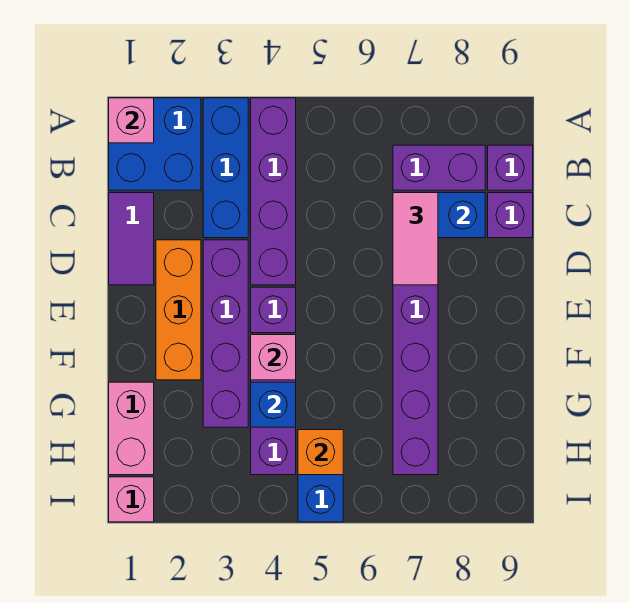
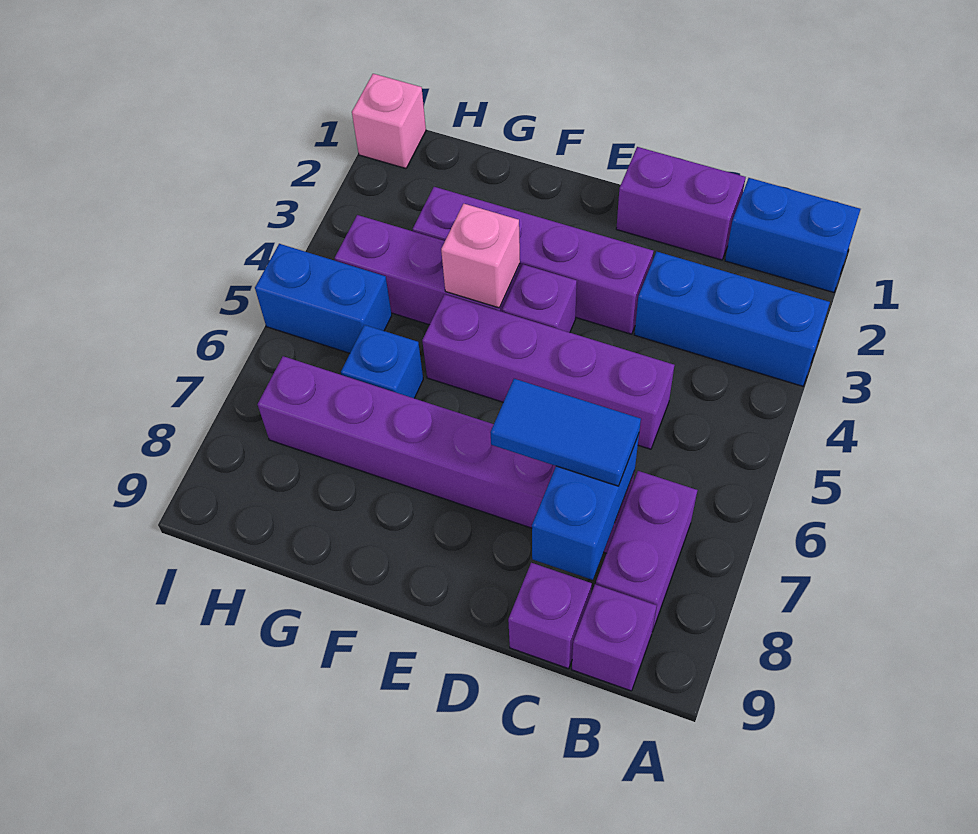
blue brick A1:B2 level 1 -> blue brick A1:B1 level 1
pink brick A1 level 2 -> none
purple brick A4:D4 level 1 -> purple brick C5:F5 level 1
purple tile C1:D1 level 1 -> purple brick C1:D1 level 1
pink tile C7:D7 level 3 -> blue tile C7:D7 level 3
orange brick D2:F2 level 1 -> none
pink brick G1:H1 level 1 -> none
blue brick G4 level 2 -> blue brick G6 level 1
orange brick H5 level 2 -> none

